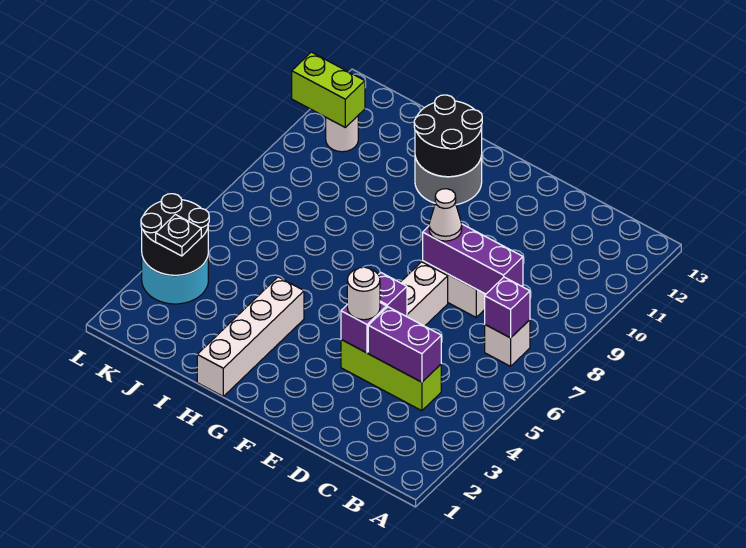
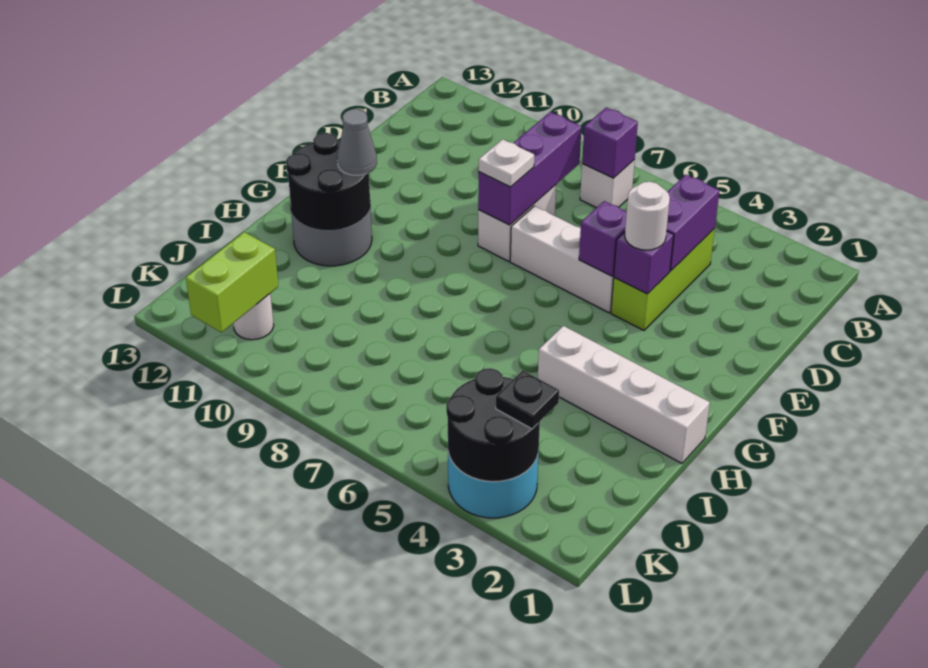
white cone E8 level 3 -> white plate E8 level 3
none -> grey cone G11 level 3

